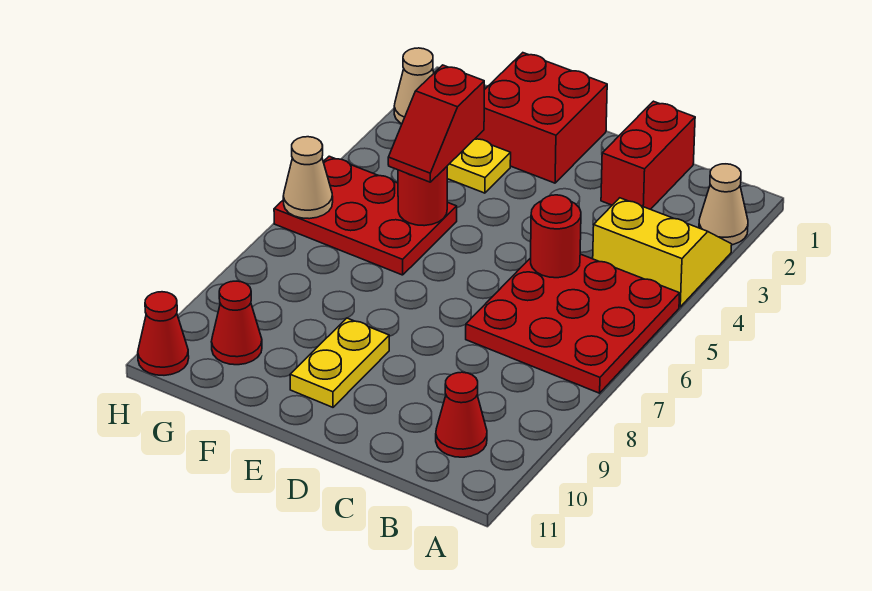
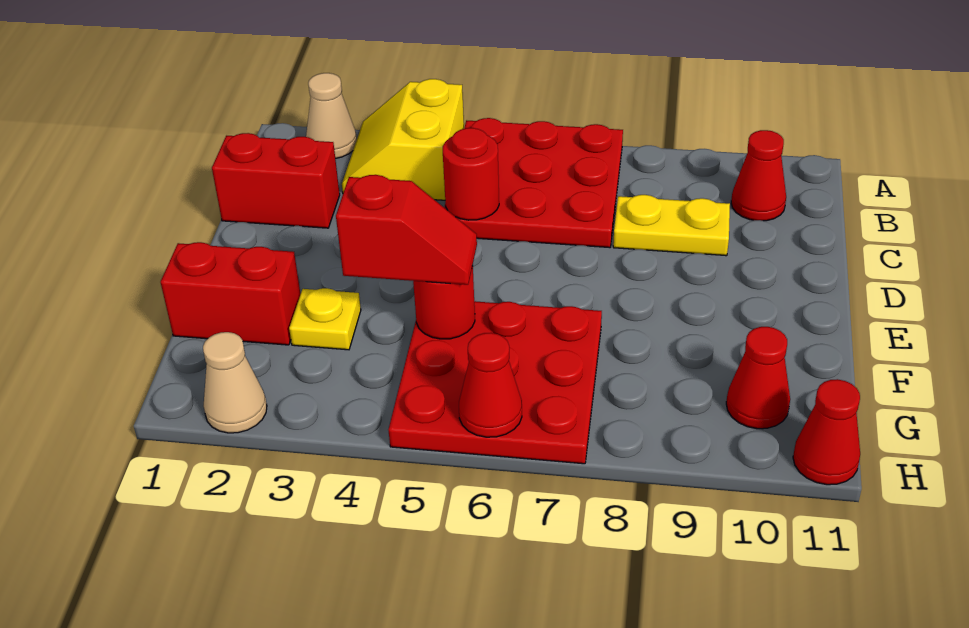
red brick E1:F2 level 1 -> red brick F1:F2 level 1
yellow plate E9:E10 level 1 -> yellow plate C8:C9 level 1
red plate F5:H6 level 1 -> red plate F5:H7 level 1
tan cone H6 level 2 -> red cone H6 level 2

